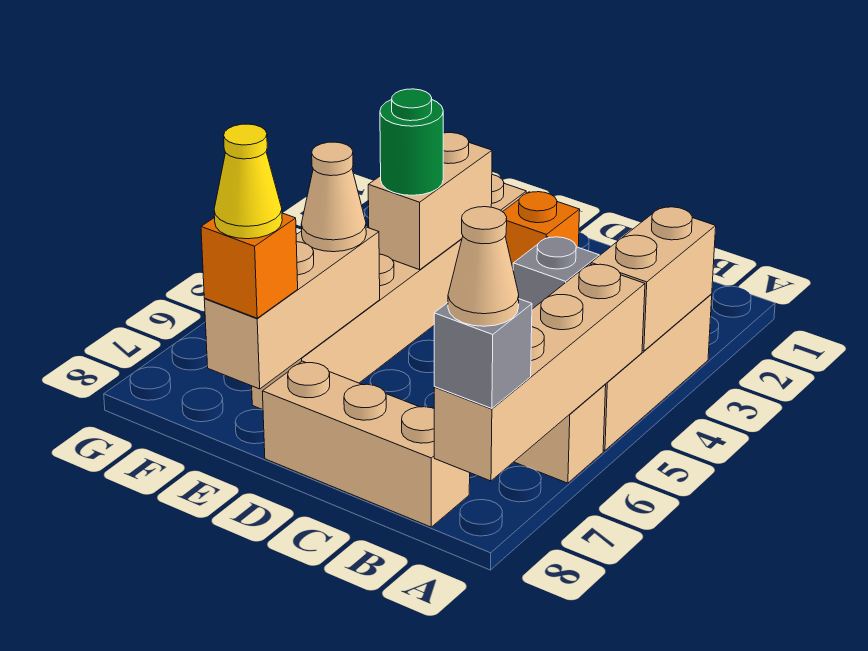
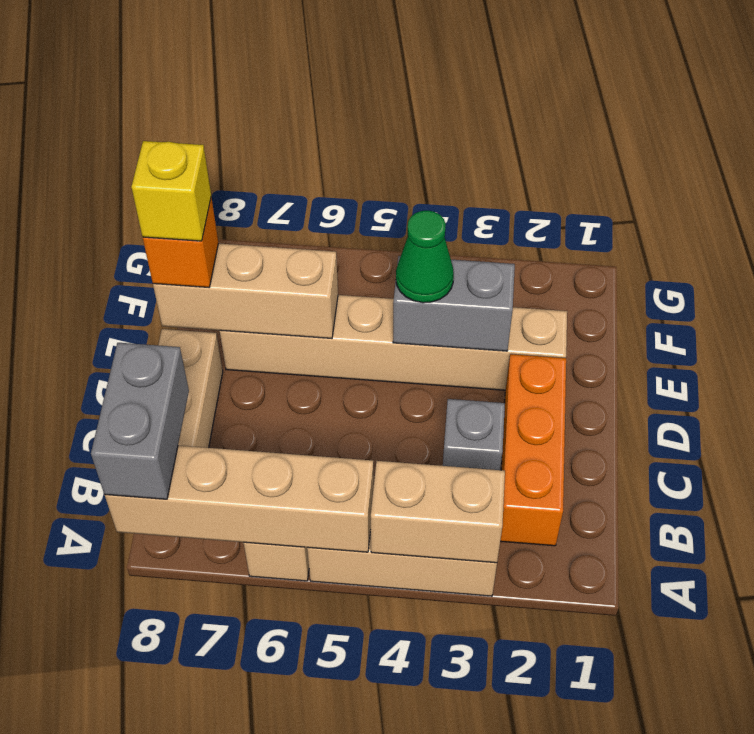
grey brick A8 level 3 -> grey brick A8:B8 level 3
tan cone A8 level 4 -> none
orange brick D2 level 1 -> orange brick B2:D2 level 1
tan brick E3:E4 level 2 -> grey brick E3:E4 level 2
green round brick E4 level 3 -> green cone E4 level 3
tan cone E6 level 3 -> none
yellow cone E8 level 4 -> yellow brick E8 level 4

